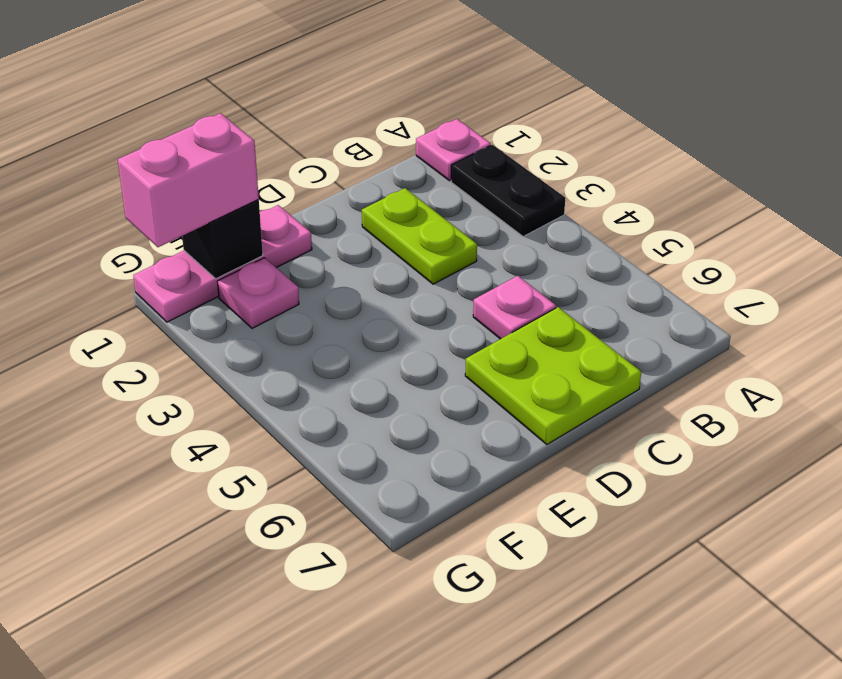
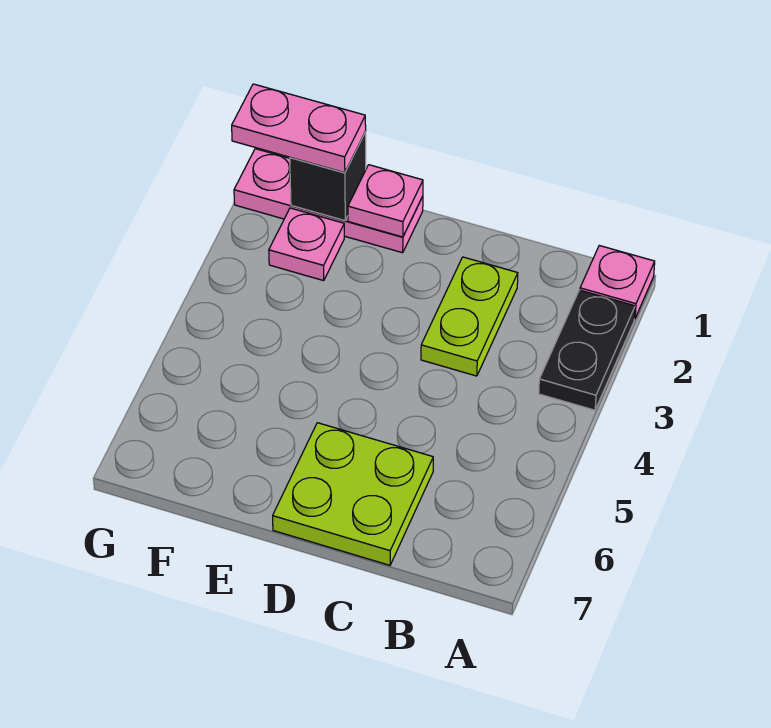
pink plate C5 level 1 -> pink plate E1 level 2
pink brick F1:G1 level 3 -> pink plate F1:G1 level 3

